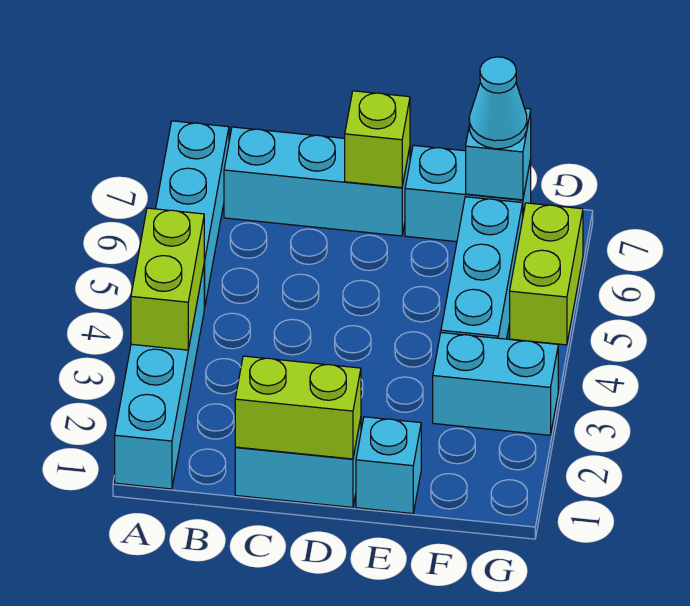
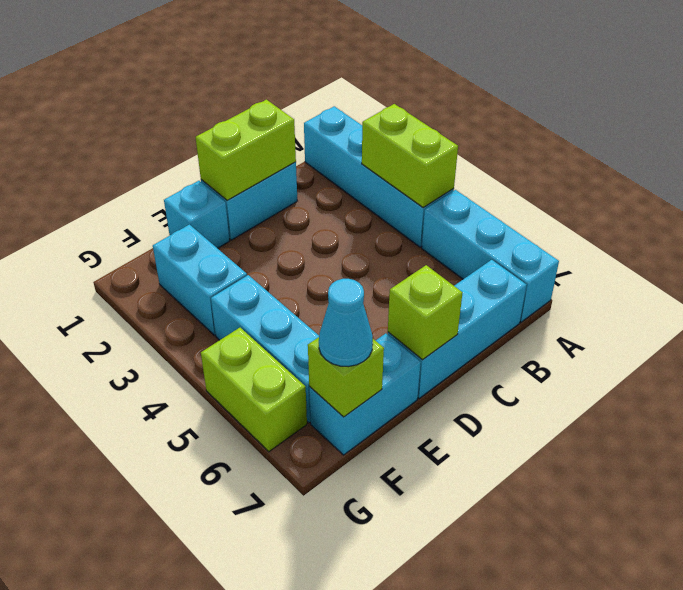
cyan brick F3:G3 level 1 -> cyan brick F2:F3 level 1
cyan brick F7 level 2 -> lime brick F7 level 2

